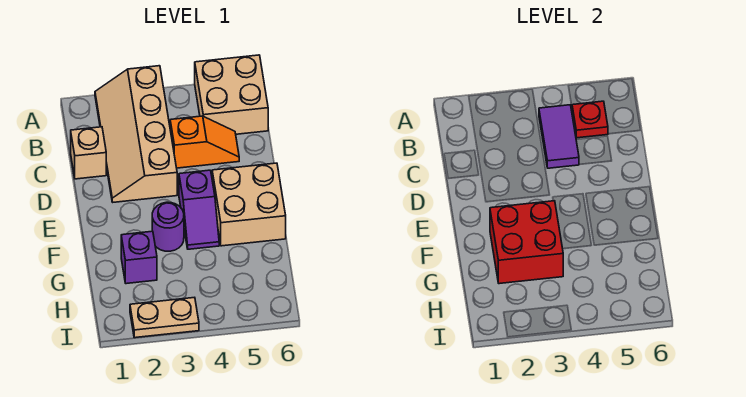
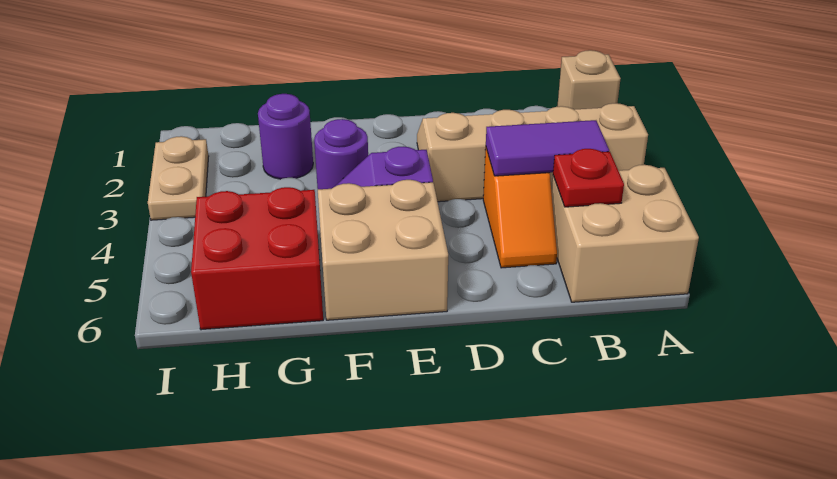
tan brick C1 level 1 -> tan brick A1 level 1
red brick F2:G3 level 2 -> red brick G5:H6 level 1
purple brick G2 level 1 -> purple round brick G2 level 1

